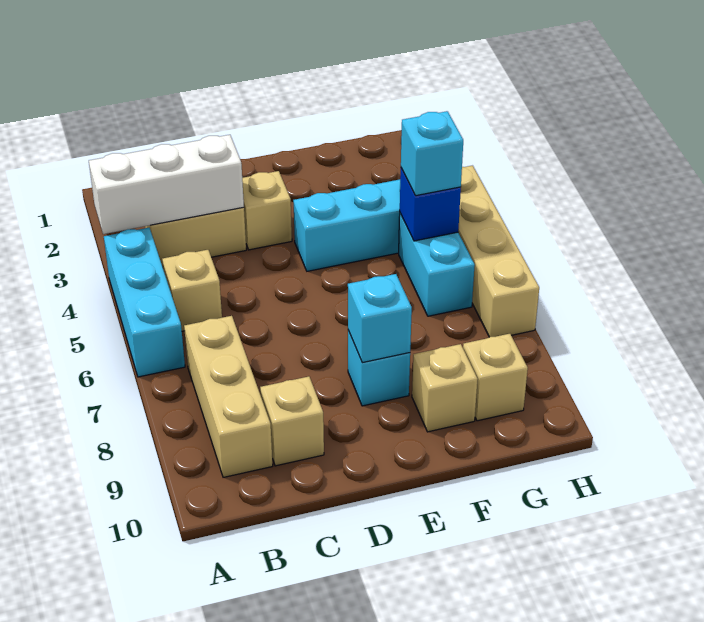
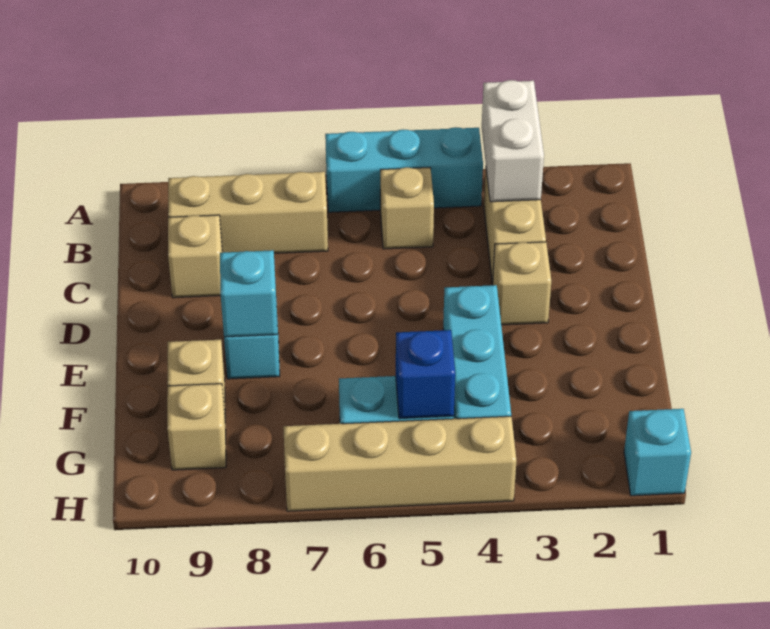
white brick A3:C3 level 2 -> white brick A3:B3 level 2
cyan brick G5 level 3 -> cyan brick H1 level 1

